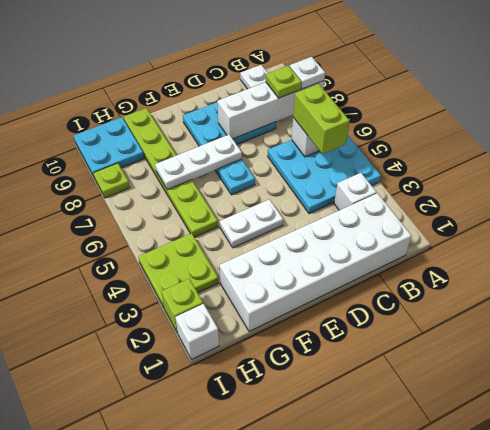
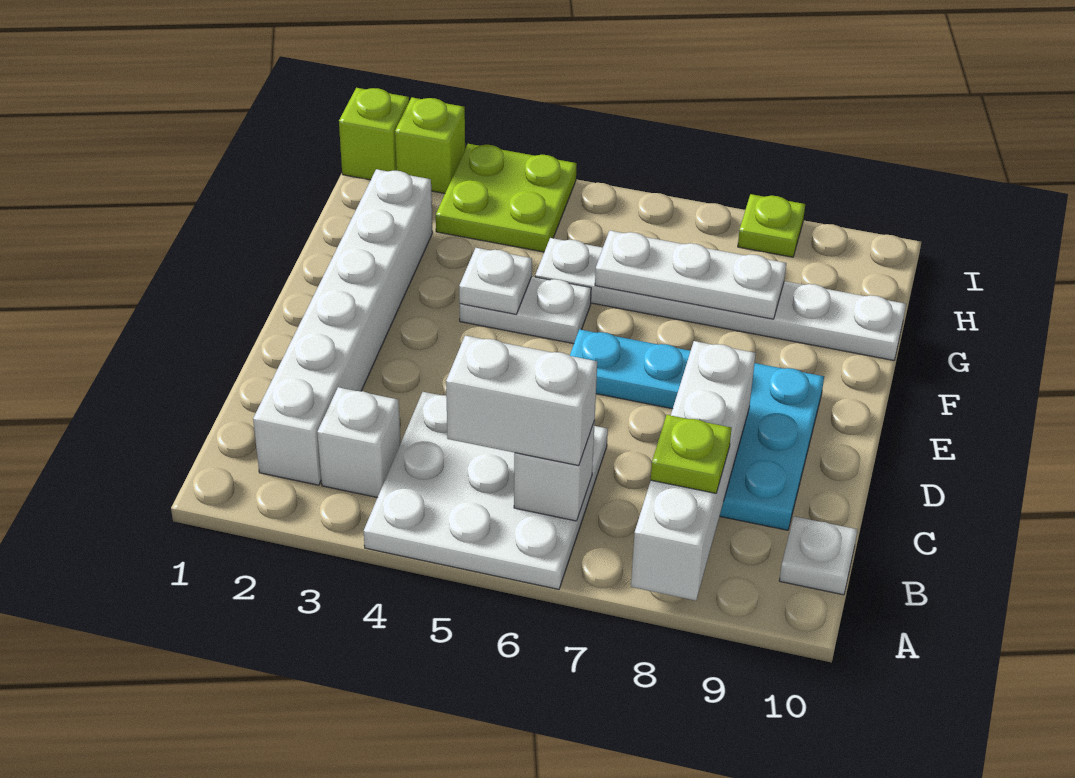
cyan plate A4:C6 level 1 -> white plate A4:C6 level 1
white plate A8 level 3 -> white plate F4 level 2
white brick B1:G2 level 1 -> white brick B2:G2 level 1
lime brick B5:B6 level 3 -> white brick B5:B6 level 3
white plate E4:F4 level 1 -> white plate F4:F5 level 1
white plate E7:G7 level 2 -> white plate G6:G8 level 2
lime plate G5:G10 level 1 -> white plate G5:G10 level 1
cyan plate H9:I10 level 1 -> none
white brick I1 level 1 -> lime brick I1 level 1

